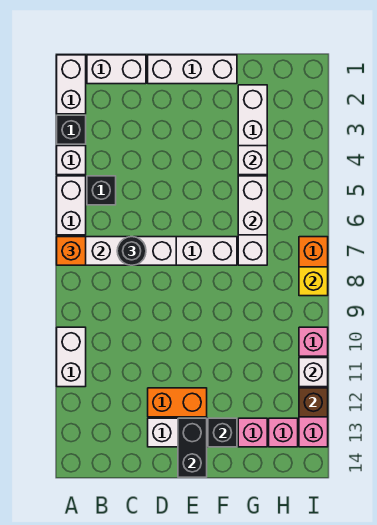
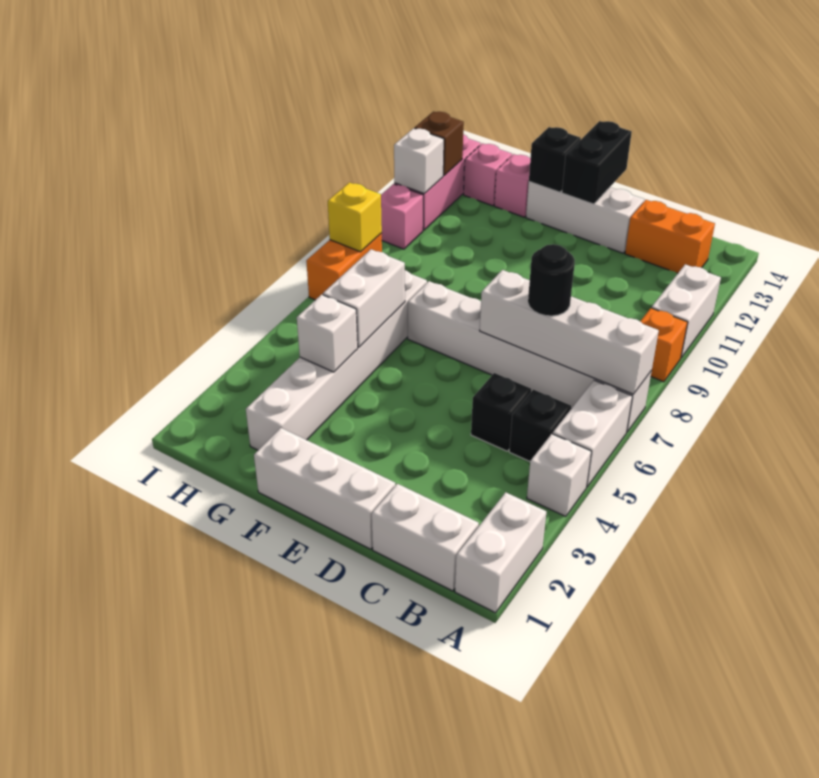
black brick A3 level 1 -> black brick C5 level 1
orange brick A7 level 3 -> orange brick A9 level 1
orange brick D12:E12 level 1 -> orange brick B13:C13 level 1

